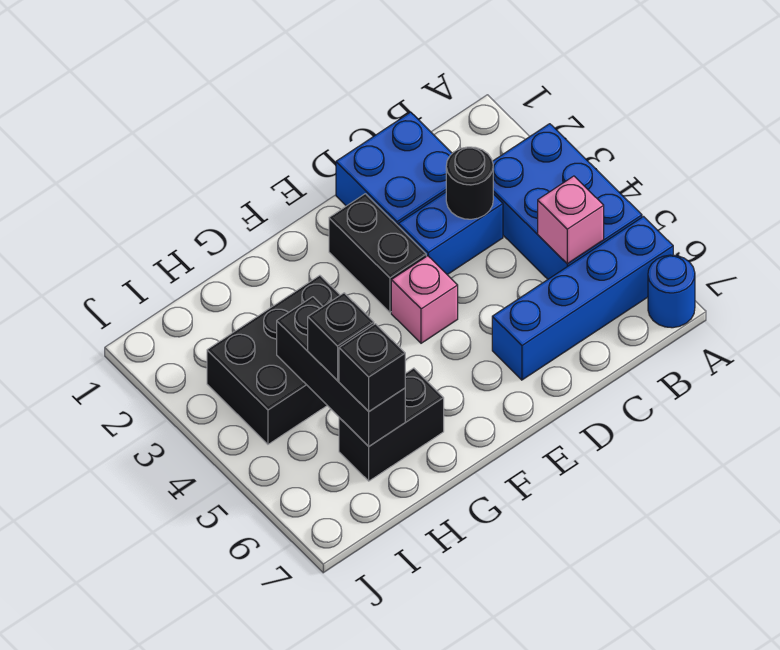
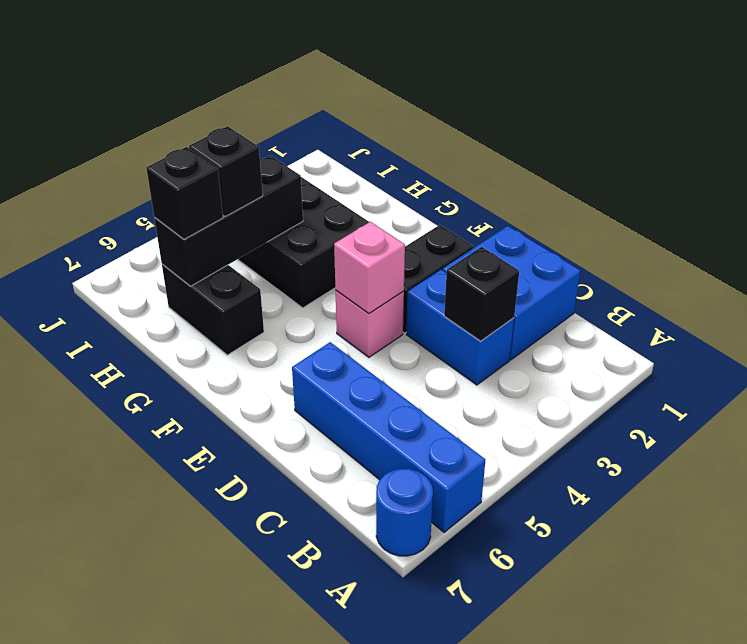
blue brick A3:B5 level 1 -> none
pink brick B5 level 2 -> pink brick E4 level 2
black round brick C3 level 2 -> black brick C3 level 2

